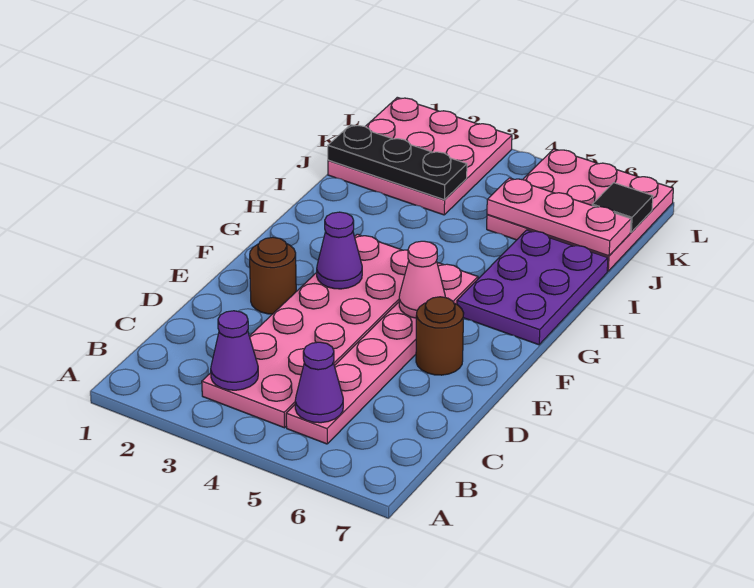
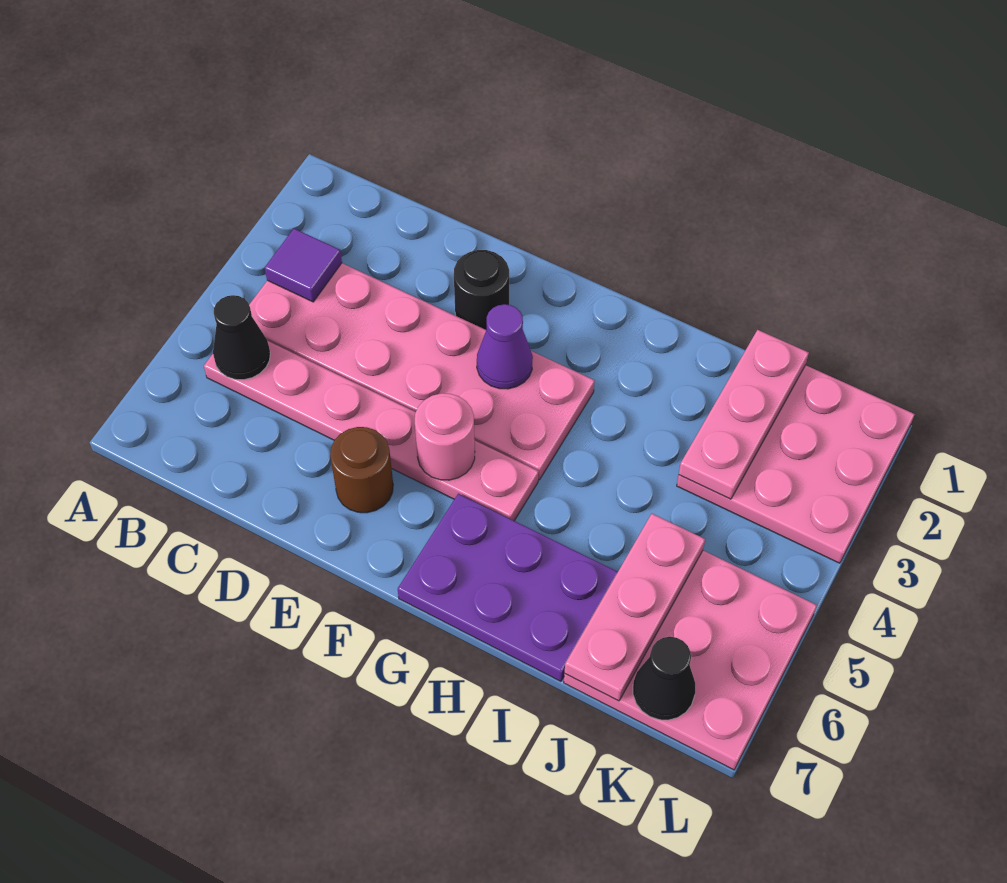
purple cone B3 level 2 -> purple tile B3 level 2
purple cone B5 level 2 -> black cone B5 level 2
brown round brick E2 level 1 -> black round brick E2 level 1
pink cone F5 level 2 -> pink round brick F5 level 2
black plate J1:J3 level 2 -> pink plate J1:J3 level 2
black tile K7 level 2 -> black cone K7 level 2

